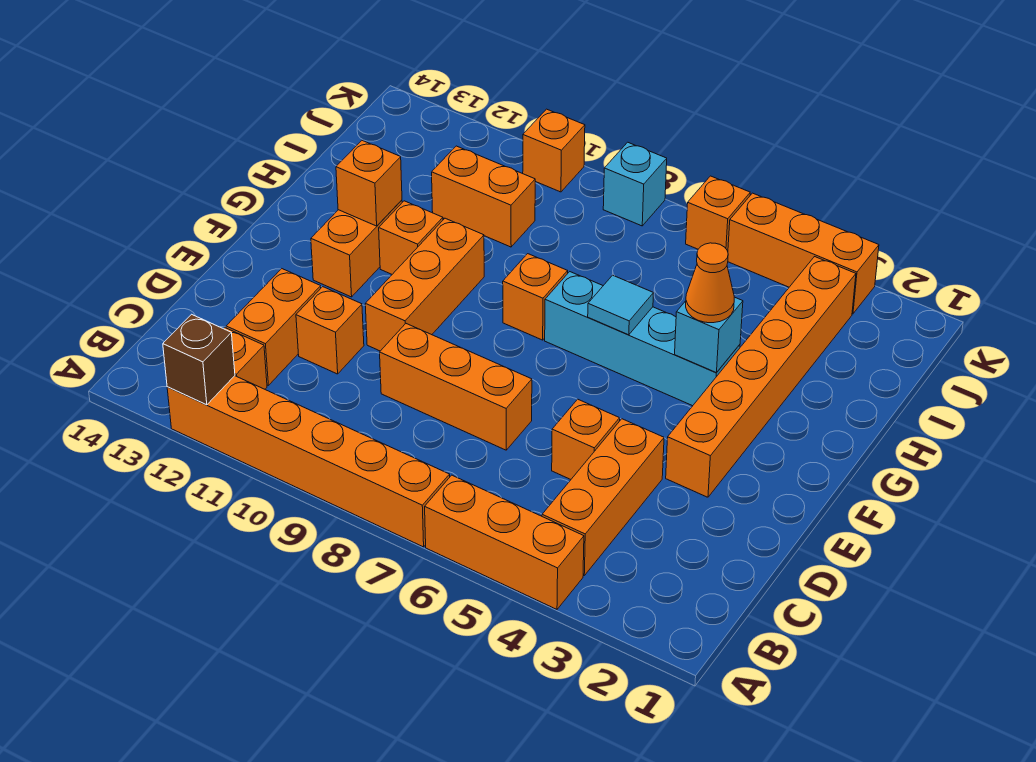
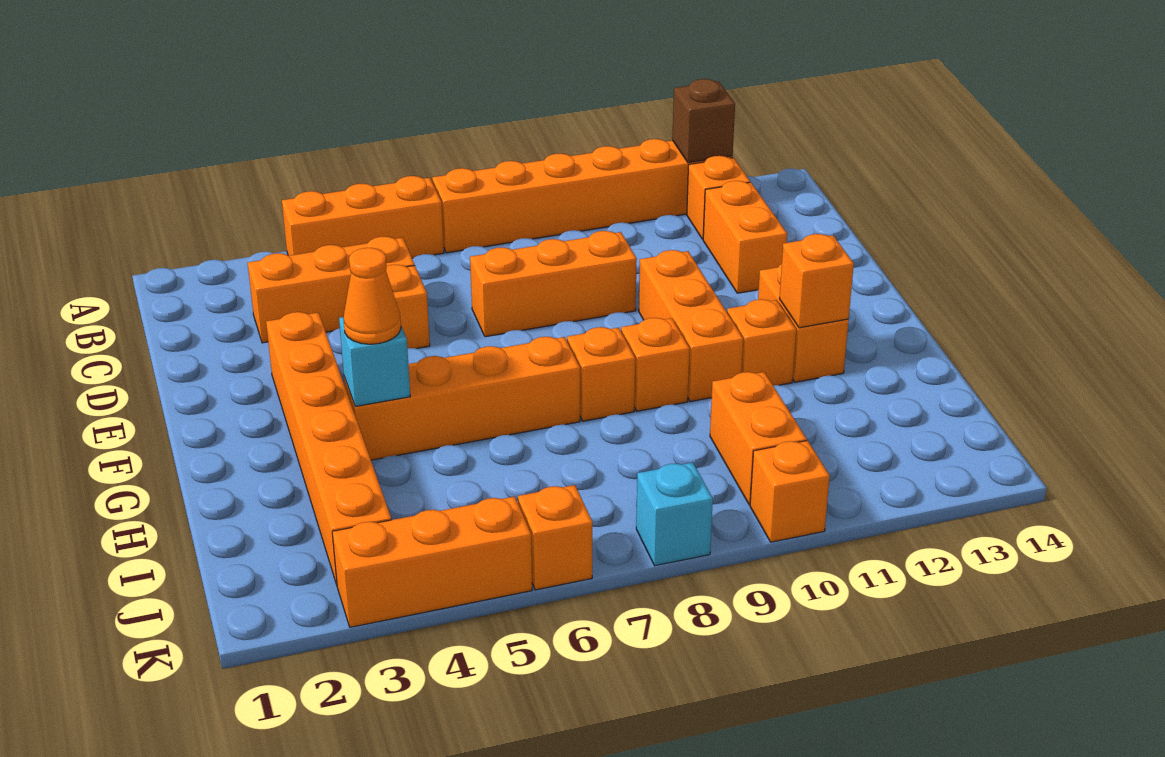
orange brick B4:D4 level 1 -> orange brick C3:C5 level 1
orange brick D11 level 1 -> orange brick G9 level 1
cyan brick G4:G7 level 1 -> orange brick G4:G7 level 1
cyan tile G6 level 2 -> none
orange brick I10:I11 level 1 -> orange brick I10:J10 level 1

